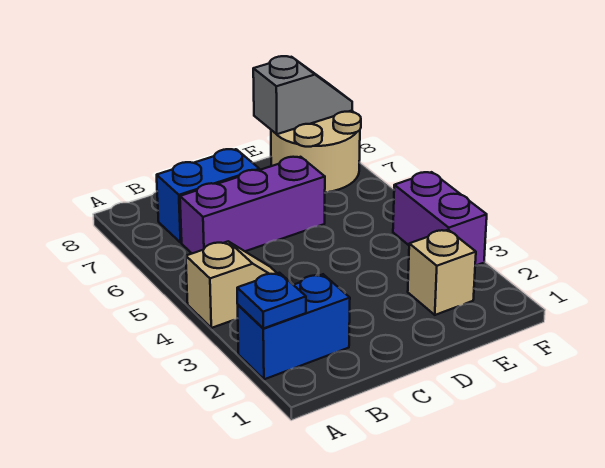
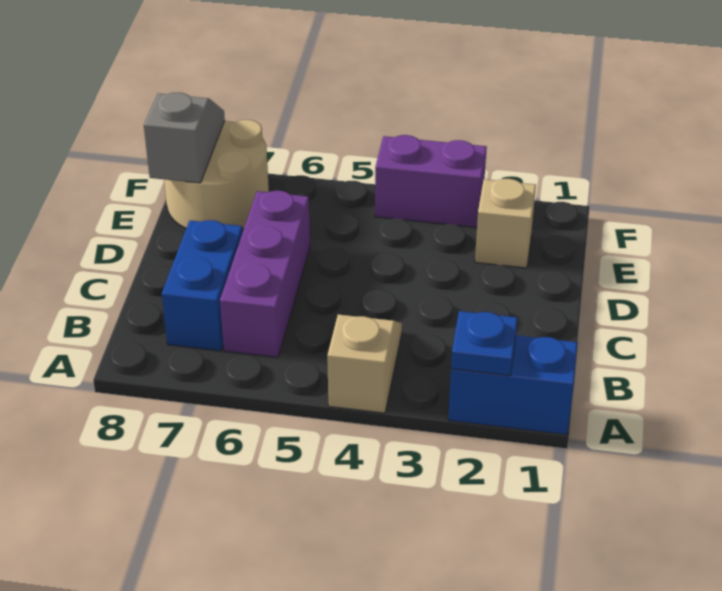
blue brick A2:B2 level 1 -> blue brick A1:A2 level 1

